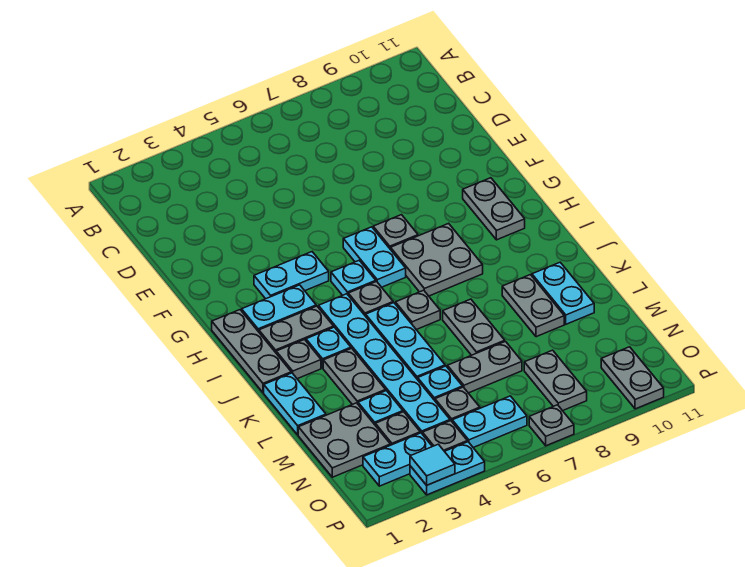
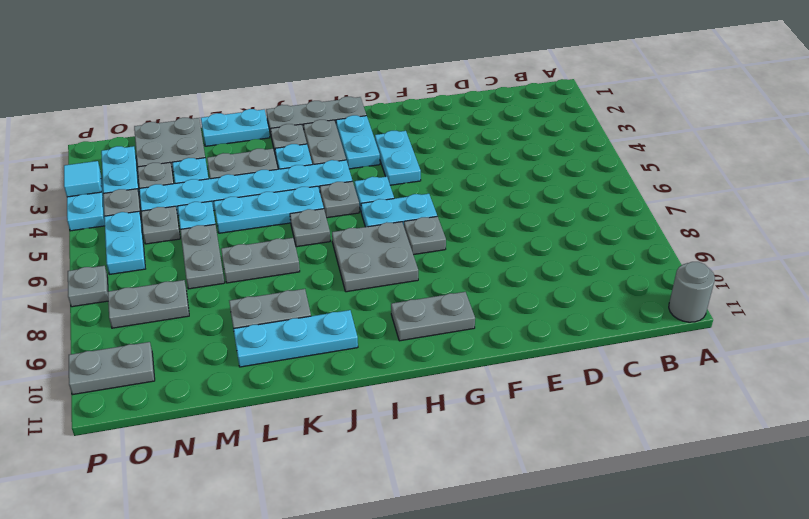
none -> grey round brick A11 level 1
cyan plate K10:L10 level 1 -> cyan plate J10:L10 level 1

